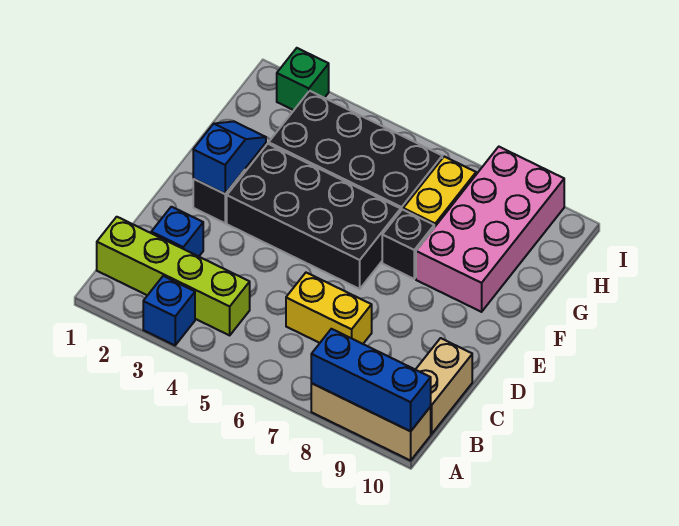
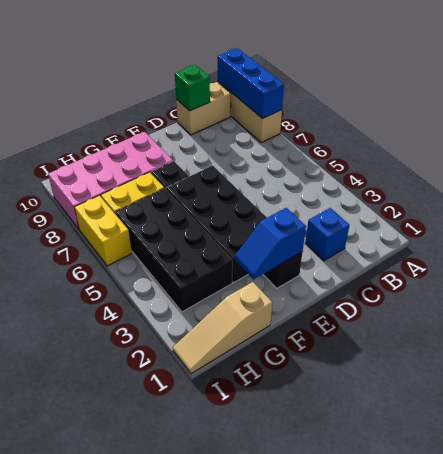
blue brick A3 level 1 -> none
lime brick B1:B4 level 1 -> none
yellow brick C6:C7 level 1 -> yellow brick I6:I7 level 1
none -> tan slope G1:I1 level 1 top G
green brick I2 level 1 -> green brick C10 level 2

